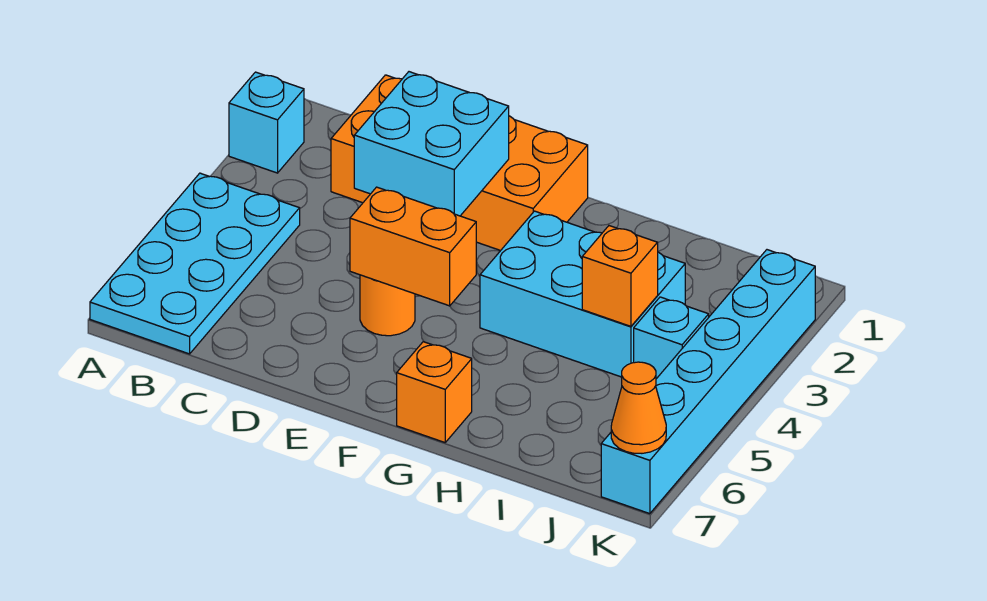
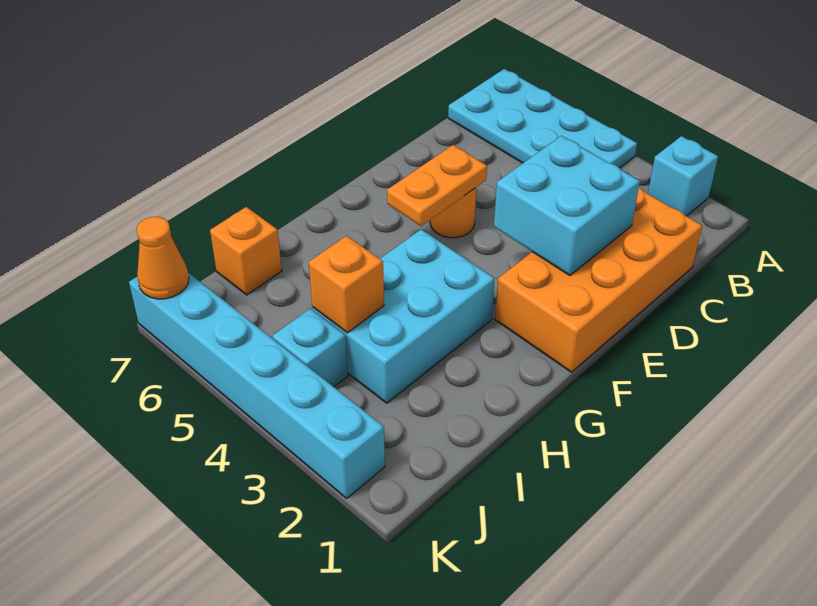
orange brick E5:F5 level 2 -> orange plate E5:F5 level 2
orange brick G7 level 1 -> orange brick I7 level 1

